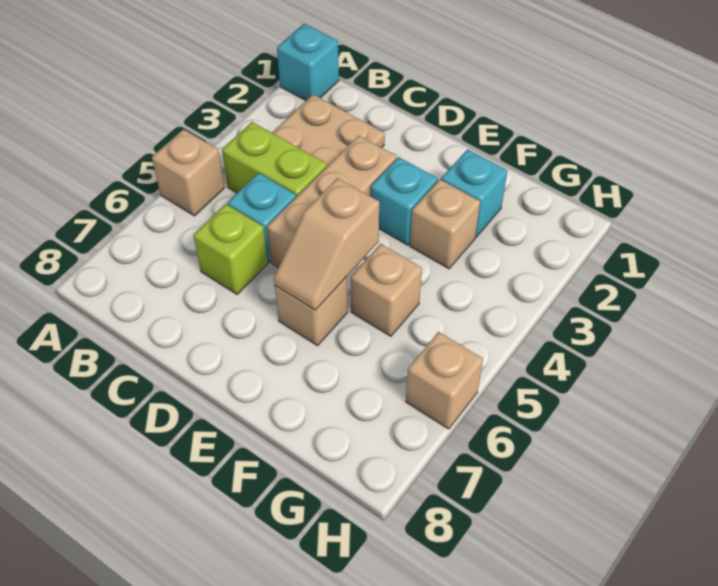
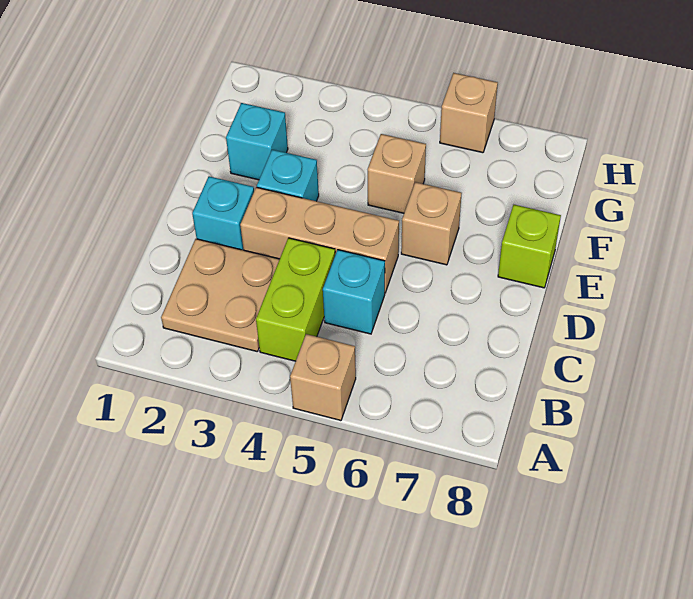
cyan brick A1 level 1 -> cyan brick D2 level 1
lime brick C6 level 1 -> lime brick E8 level 1
tan slope E5:E6 level 2 top 5 -> none
tan brick F3 level 1 -> none

